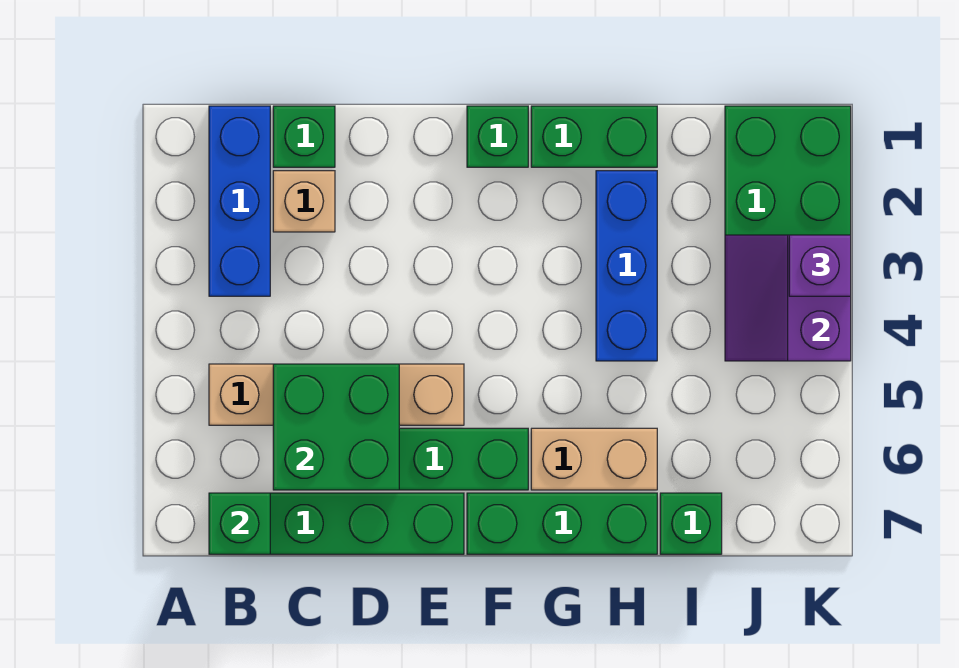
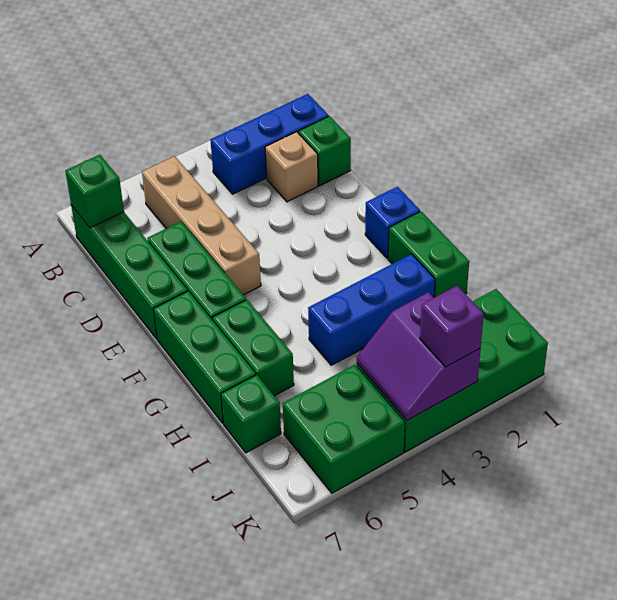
green brick C5:D6 level 2 -> green brick J5:K6 level 1
green brick F1 level 1 -> blue brick F1 level 1
tan brick G6:H6 level 1 -> green brick G6:H6 level 1
purple slope J3:K4 level 2 top K -> purple slope J3:K4 level 2 top 3

